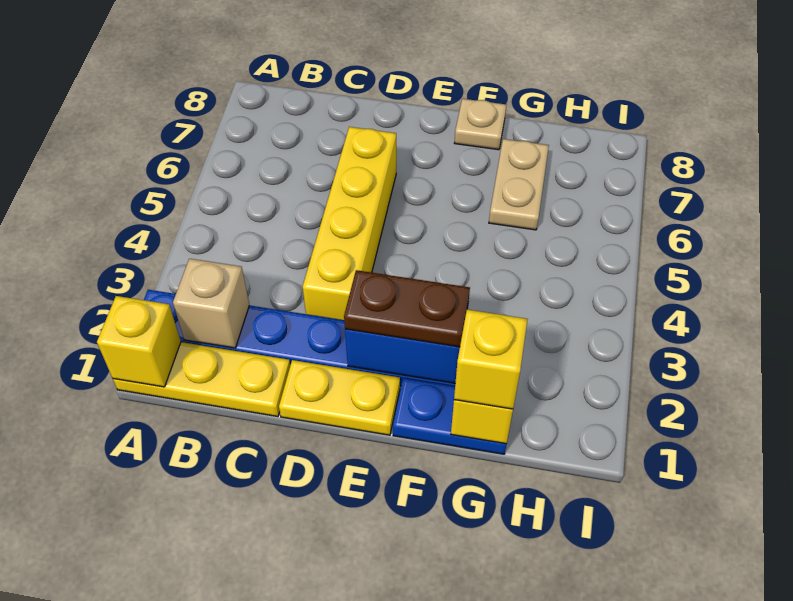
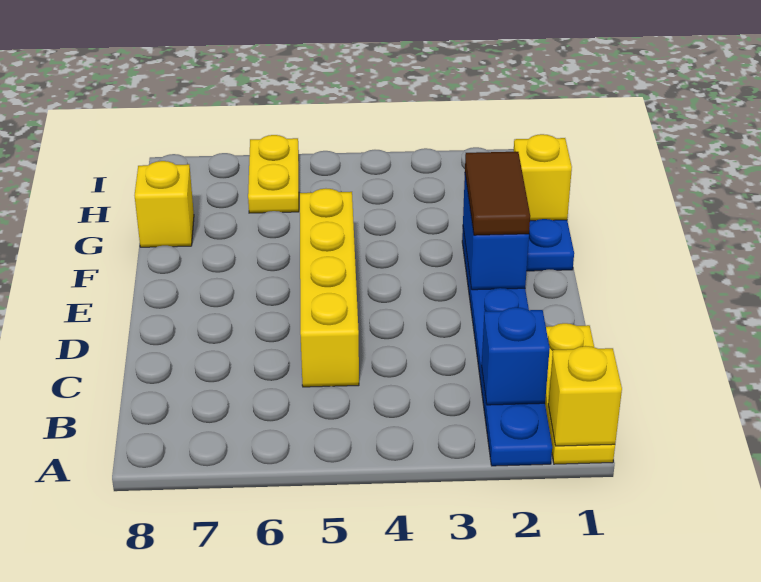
tan brick B2 level 2 -> blue brick B2 level 2
yellow plate D1:E1 level 1 -> yellow plate H6:I6 level 1
yellow brick D3:D6 level 1 -> yellow brick C5:F5 level 1
brown plate E2:F2 level 3 -> brown tile E2:F2 level 3
tan plate F8 level 1 -> none
yellow brick G1 level 3 -> yellow brick G8 level 1
tan plate G6:G7 level 1 -> none

